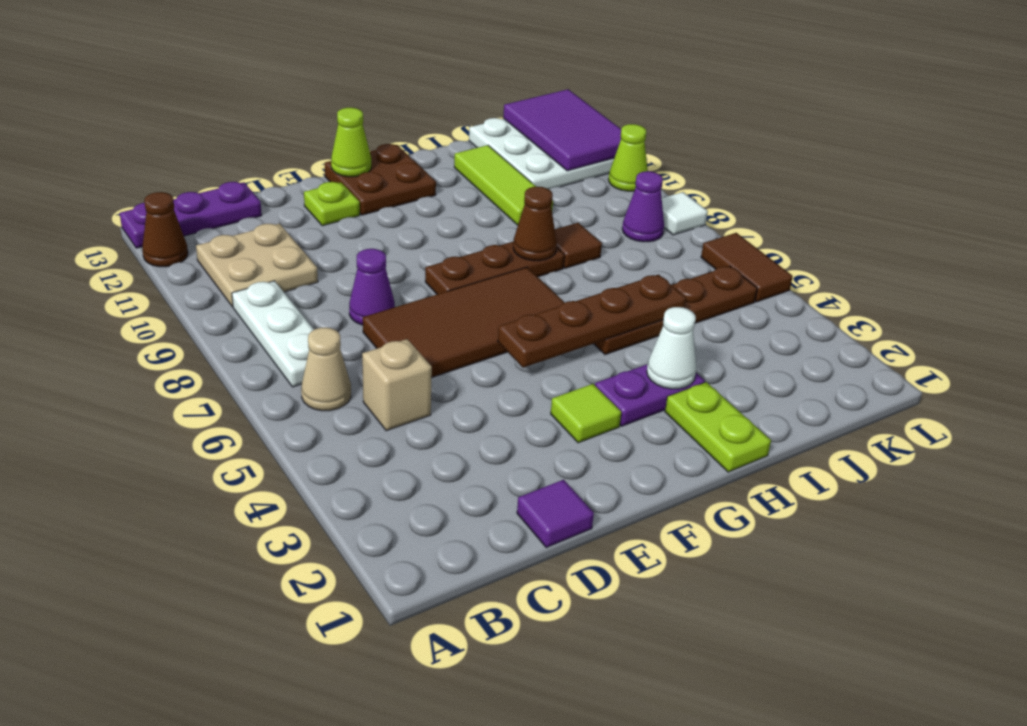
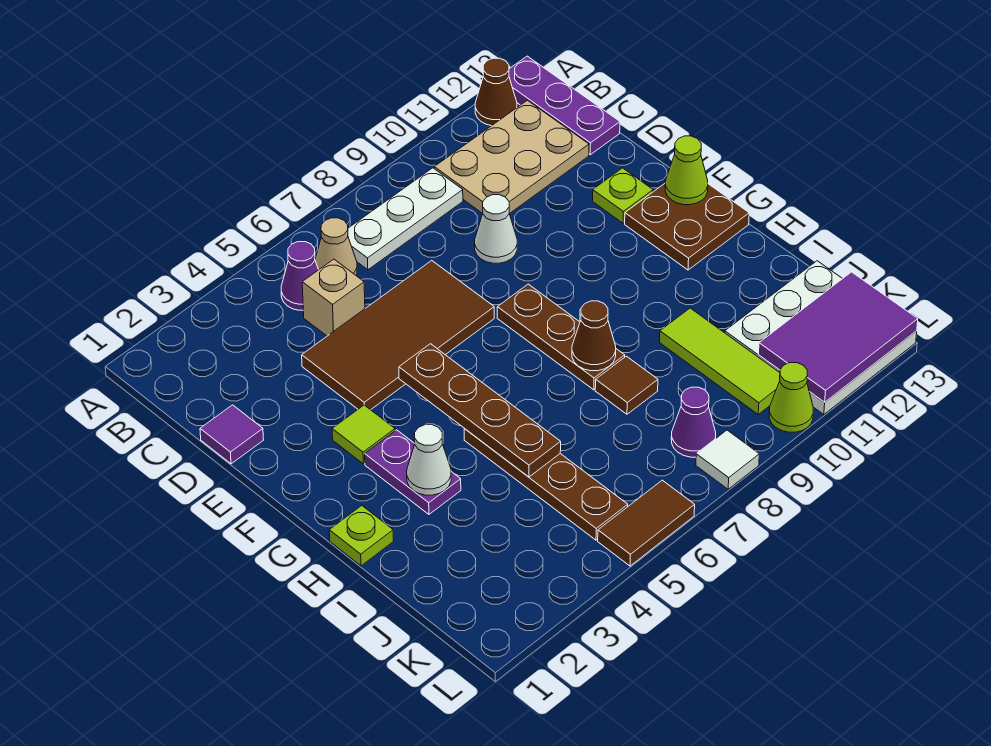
tan plate B10:C11 level 1 -> tan plate B10:C12 level 1
brown tile D6:G7 level 1 -> brown tile D4:E7 level 1
purple cone D8 level 1 -> purple cone B5 level 1
none -> white cone D9 level 1
lime plate H1:H2 level 1 -> lime plate H1 level 1
lime tile I10:I12 level 1 -> lime tile I10:K10 level 1

